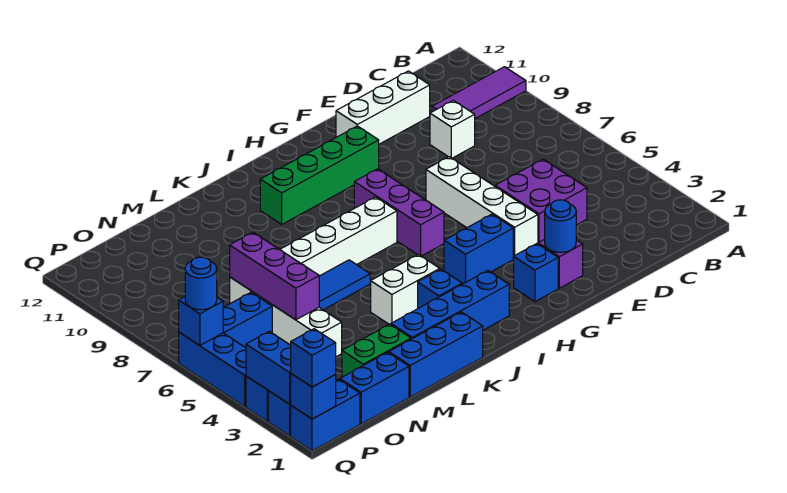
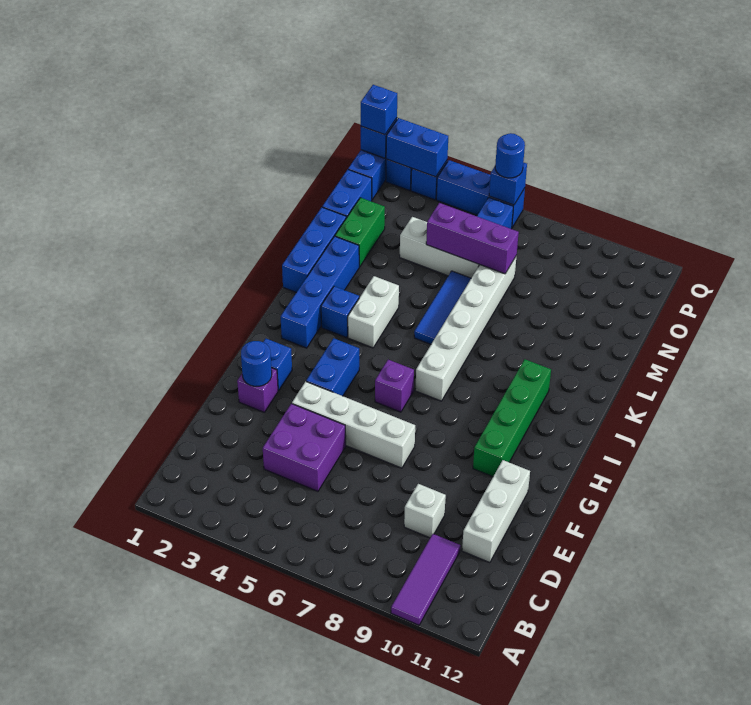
purple brick H6:H8 level 1 -> purple brick H6 level 1

